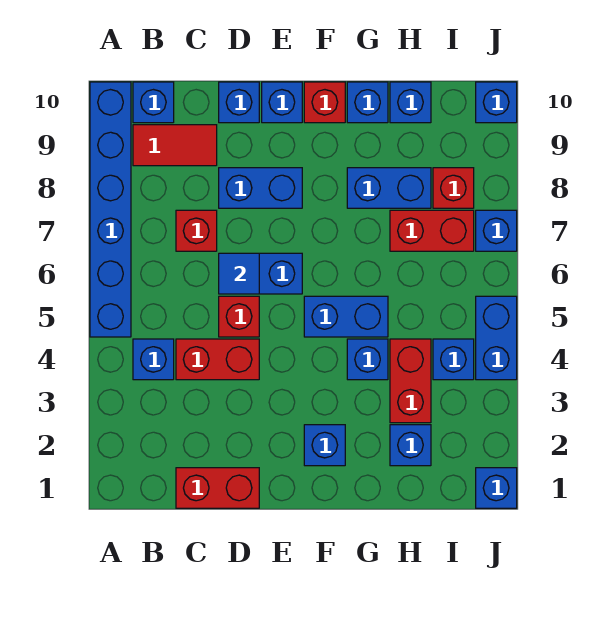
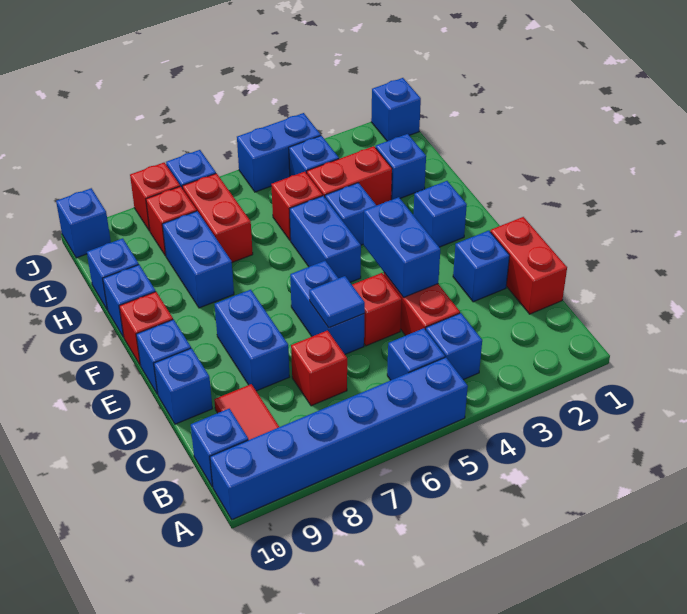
none -> blue brick B5 level 1
none -> blue brick D2 level 1
none -> blue brick D4:E4 level 2
none -> red brick H5 level 1
none -> red brick J8 level 1

